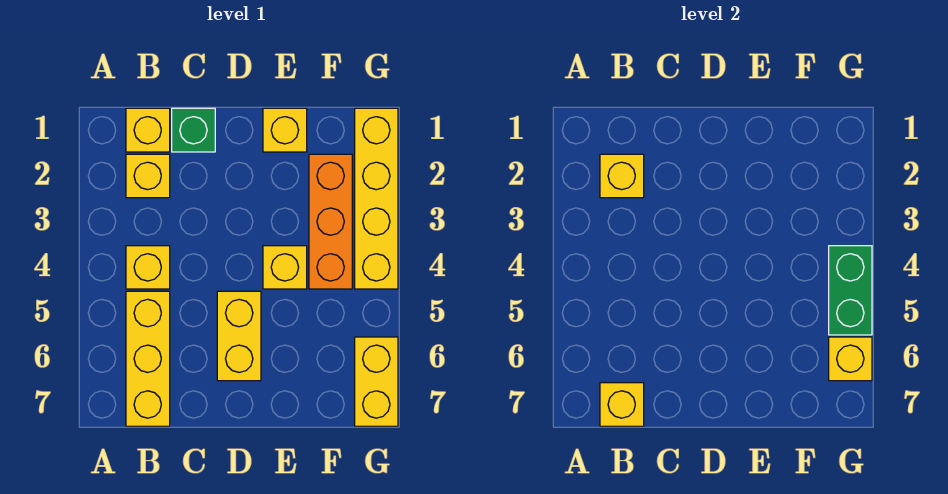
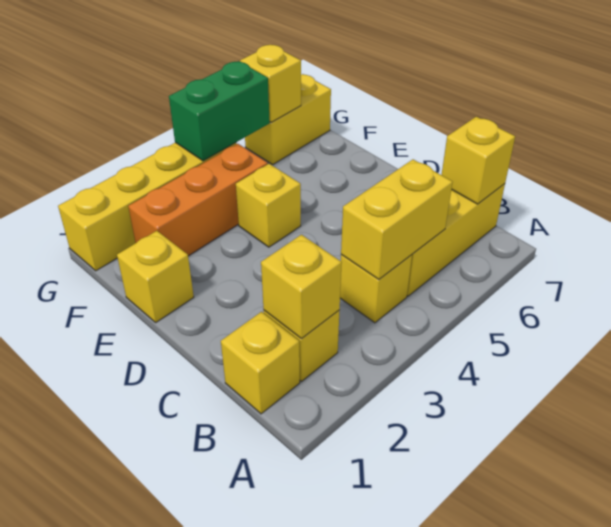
green brick C1 level 1 -> none
yellow brick D5:D6 level 1 -> yellow brick B4:B5 level 2

